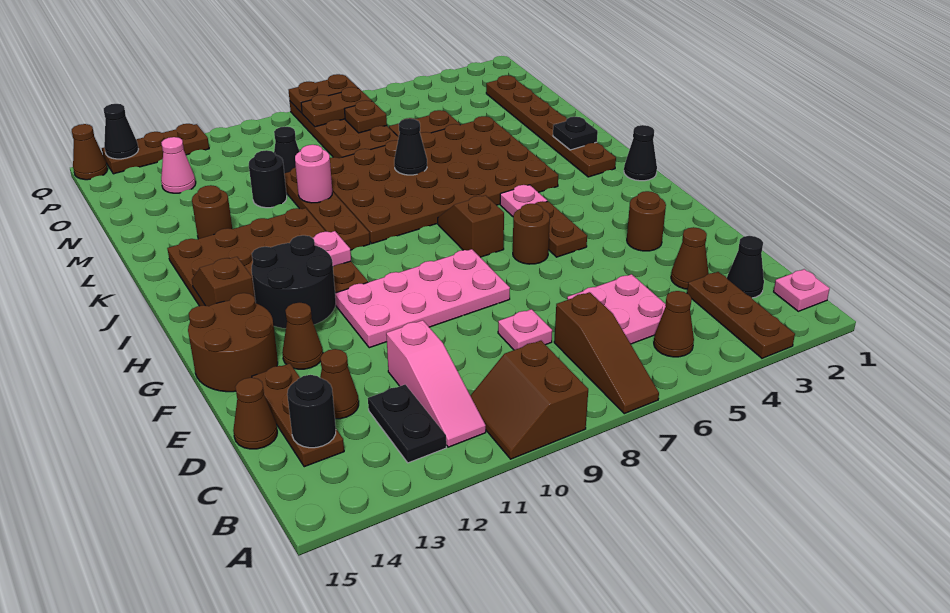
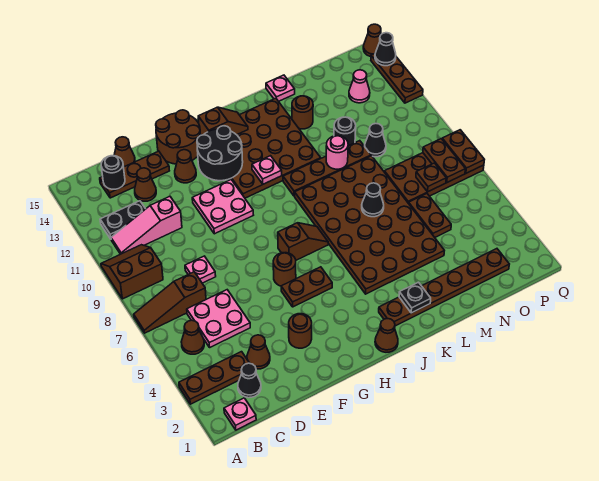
pink plate F8:G11 level 1 -> pink plate F10:G11 level 1
black cone I1 level 1 -> brown cone I1 level 1
pink plate I5 level 1 -> pink plate L15 level 1

